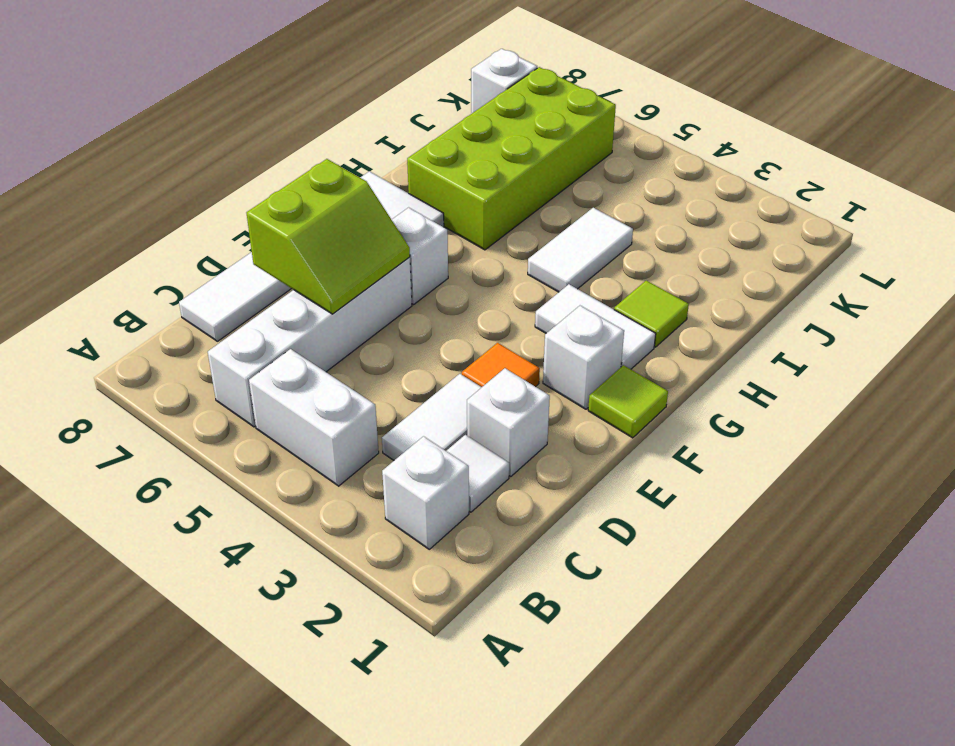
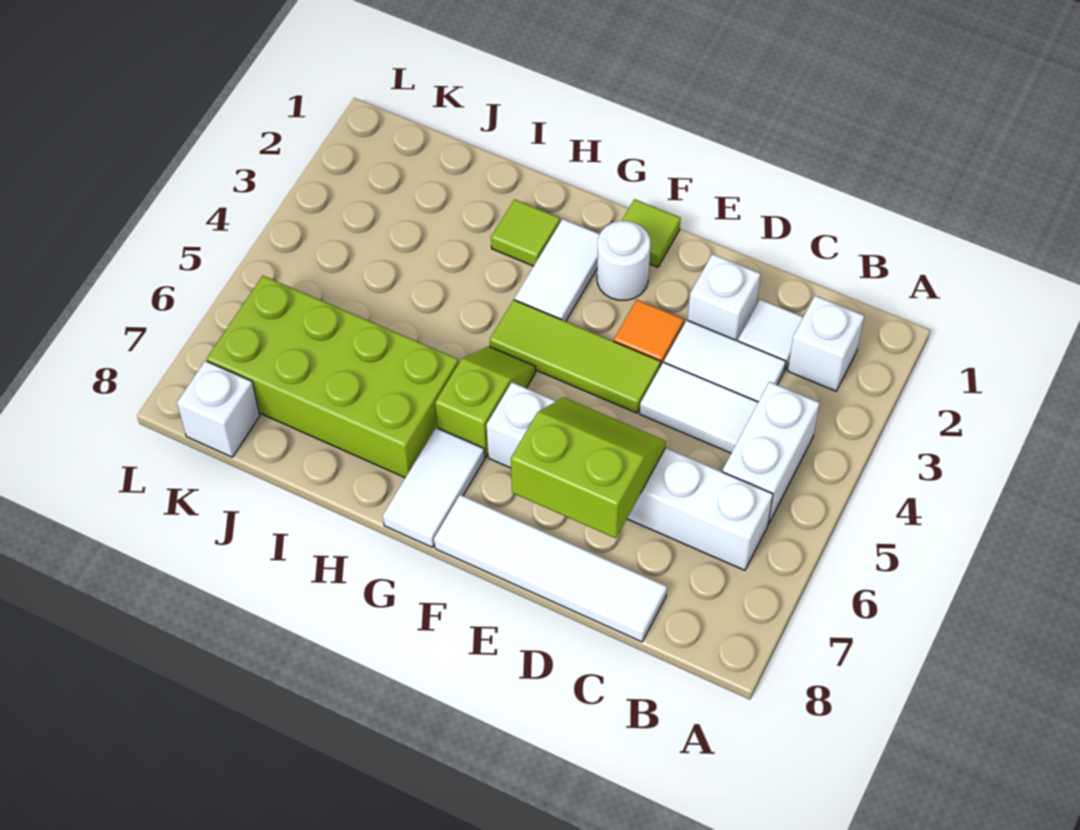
none -> lime tile E4:G4 level 1
white brick F2 level 1 -> white round brick F2 level 1
none -> lime slope G5:G6 level 1 top 6
white tile H4:I4 level 1 -> white tile C4:D4 level 1

